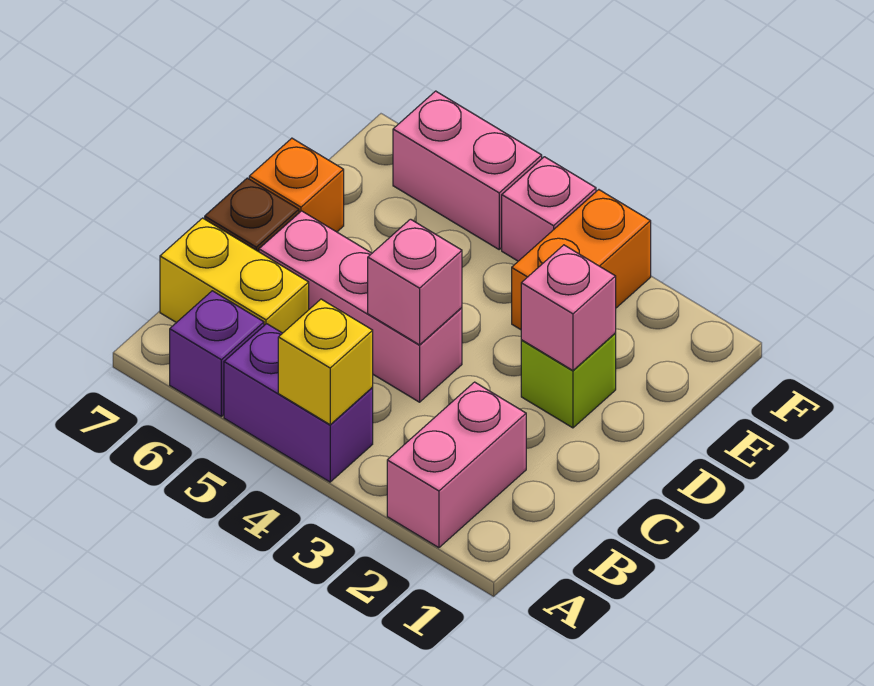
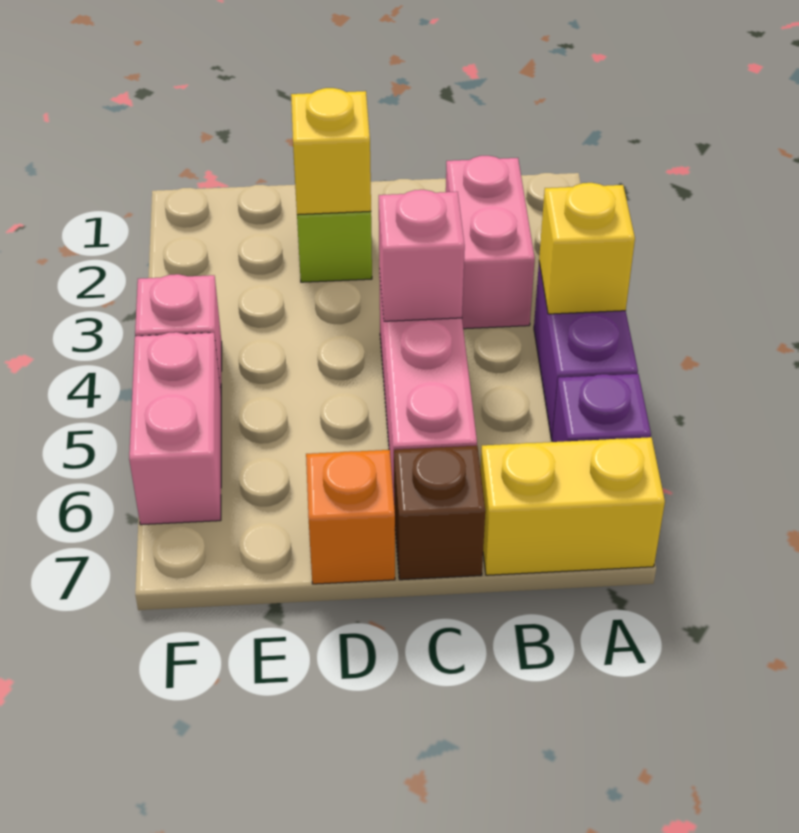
pink brick A2:B2 level 1 -> pink brick B2:B3 level 1
yellow brick B6:B7 level 1 -> yellow brick A7:B7 level 1
pink brick D2 level 2 -> yellow brick D2 level 2
orange brick E3:F3 level 1 -> none

